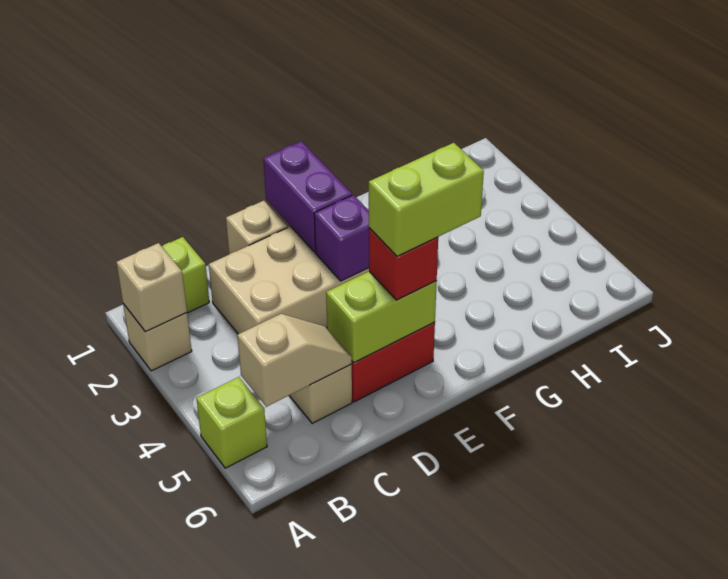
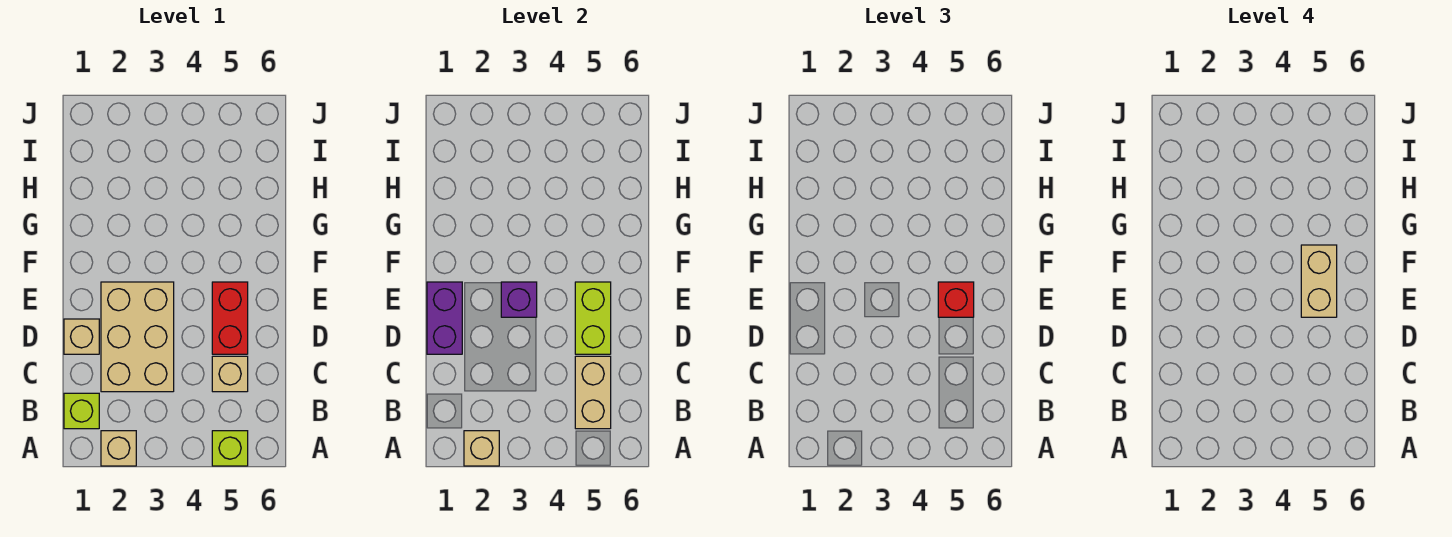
tan slope B5:C5 level 2 top B -> tan brick B5:C5 level 2
purple brick E1:E2 level 2 -> purple brick D1:E1 level 2
lime brick E5:F5 level 4 -> tan brick E5:F5 level 4

